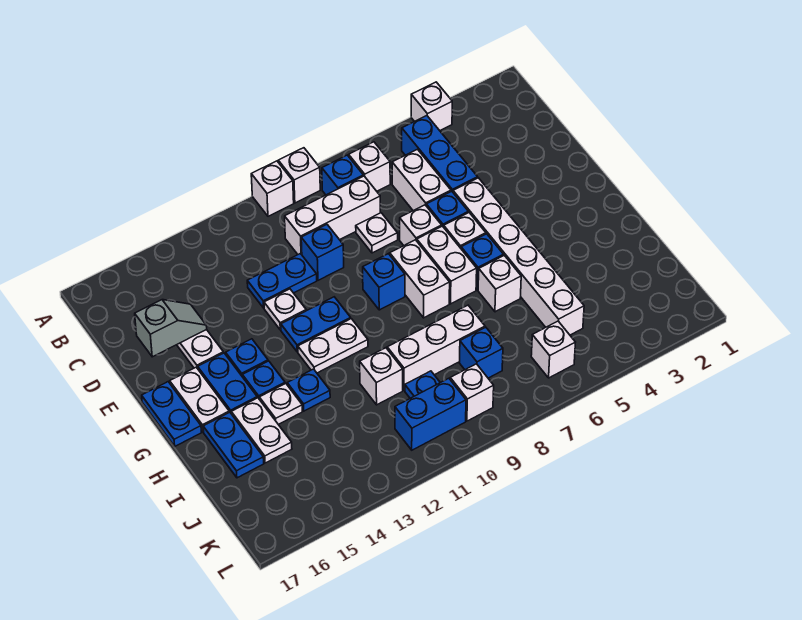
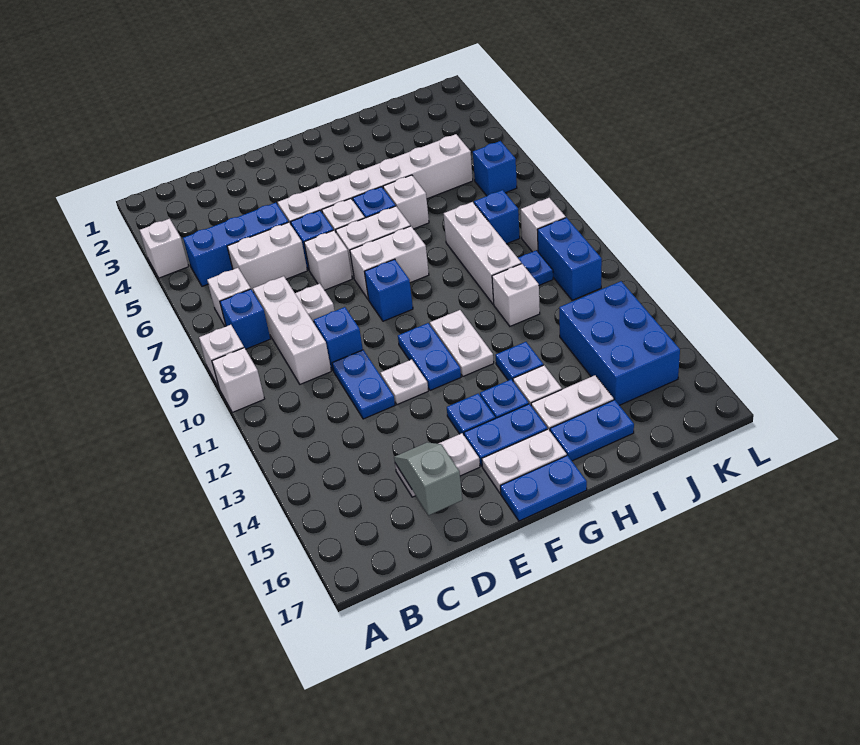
none -> blue brick J13:K15 level 1
white brick K6 level 1 -> blue brick K6 level 1

